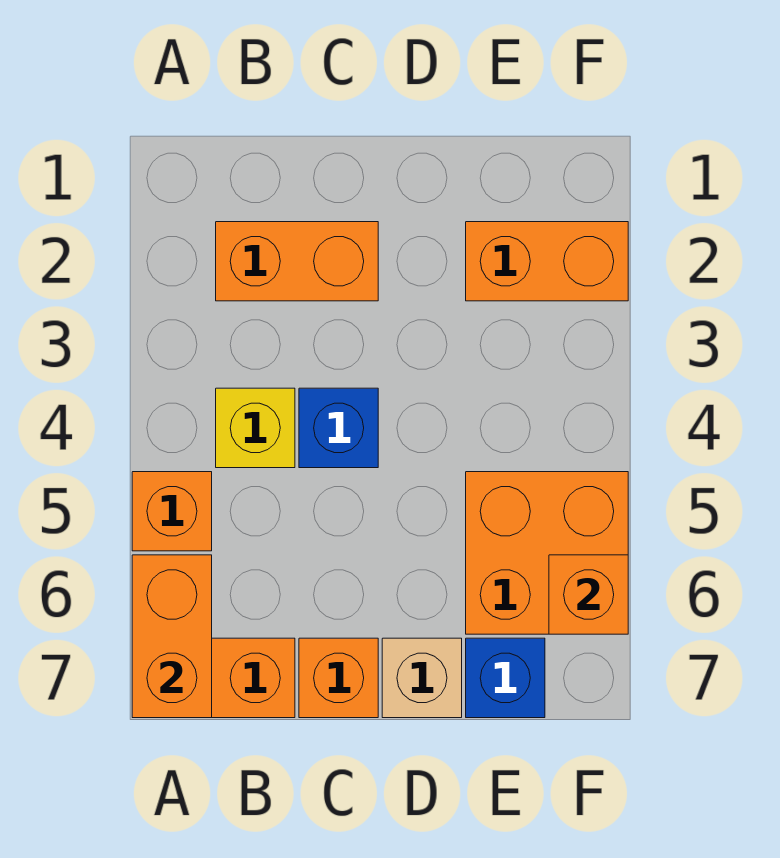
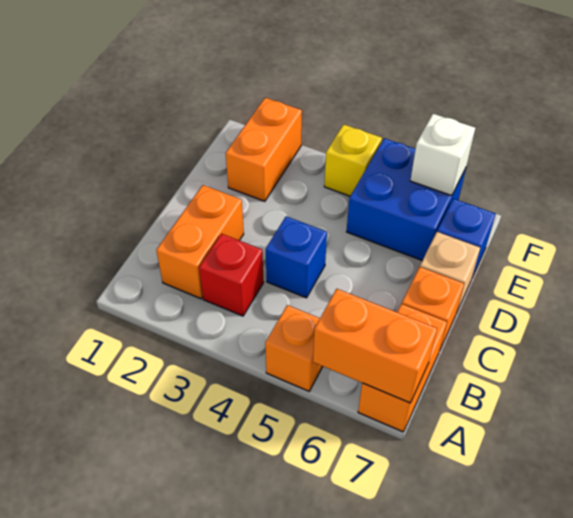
none -> red brick B3 level 1
yellow brick B4 level 1 -> yellow brick F4 level 1
orange brick E5:F6 level 1 -> blue brick E5:F6 level 1
orange brick F6 level 2 -> white brick F6 level 2

